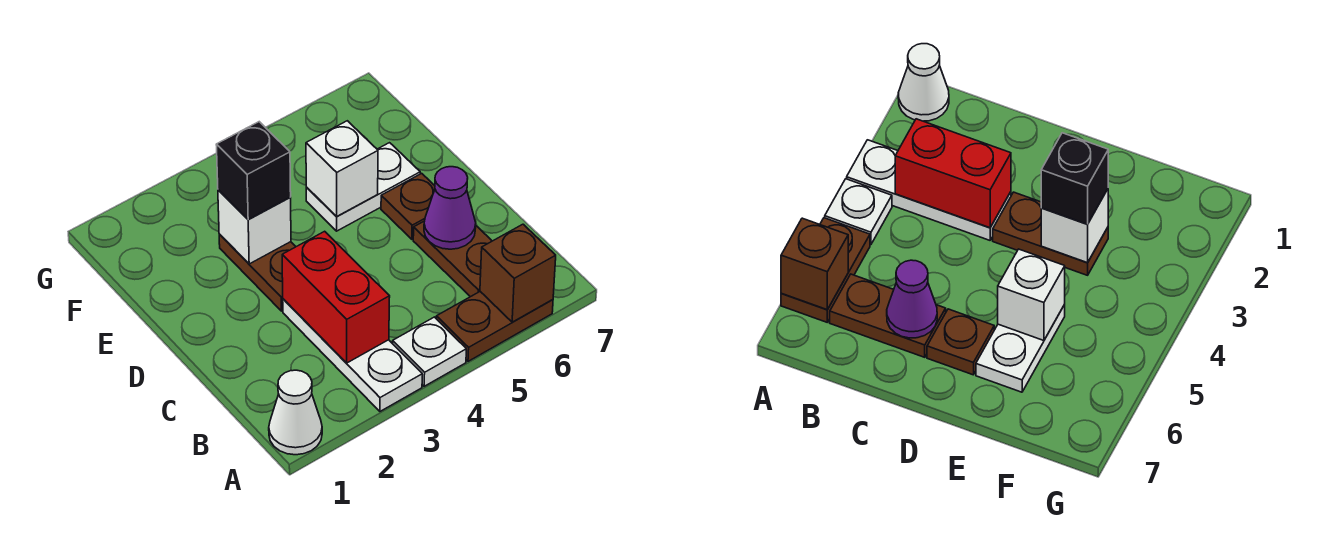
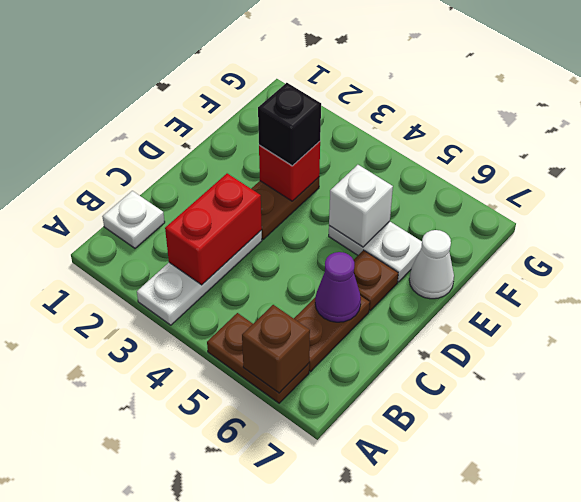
white cone A1 level 1 -> white cone E7 level 1
white plate A4 level 1 -> white plate B1 level 1
white brick E3 level 2 -> red brick E3 level 2

